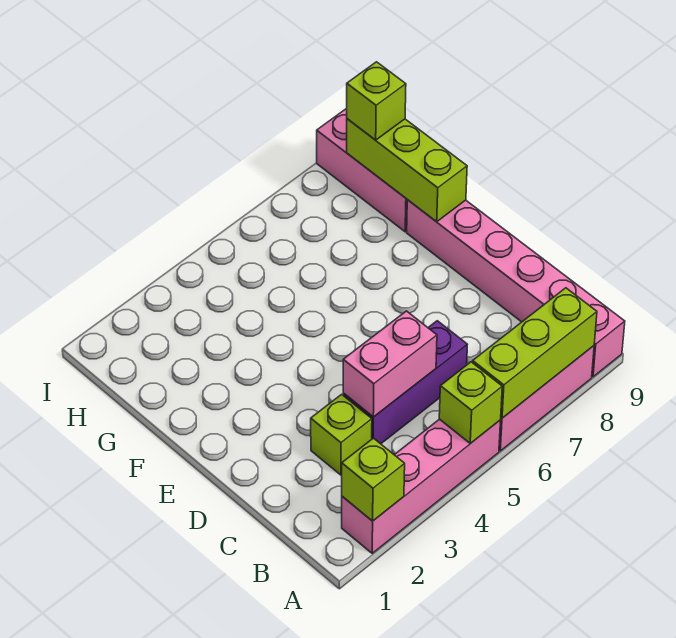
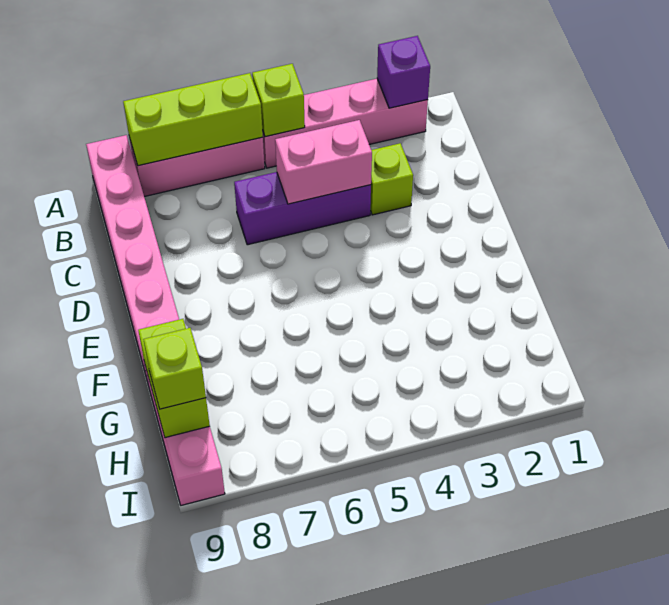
lime brick A2 level 2 -> purple brick A2 level 2
lime brick F9:H9 level 2 -> lime brick G9:H9 level 2

